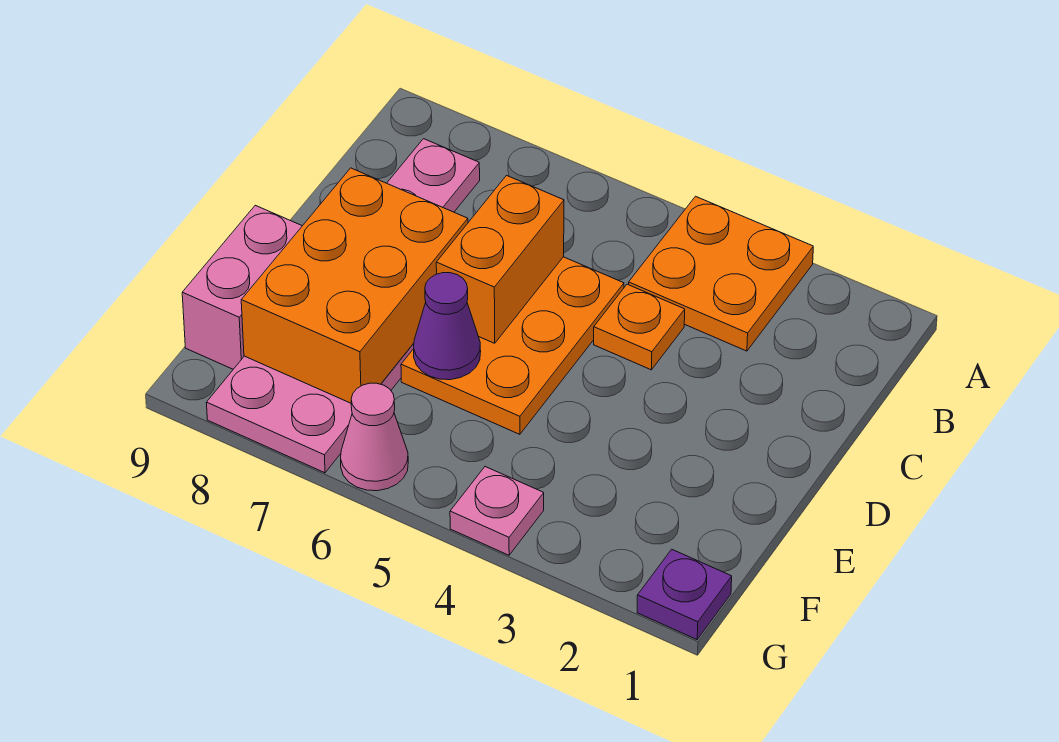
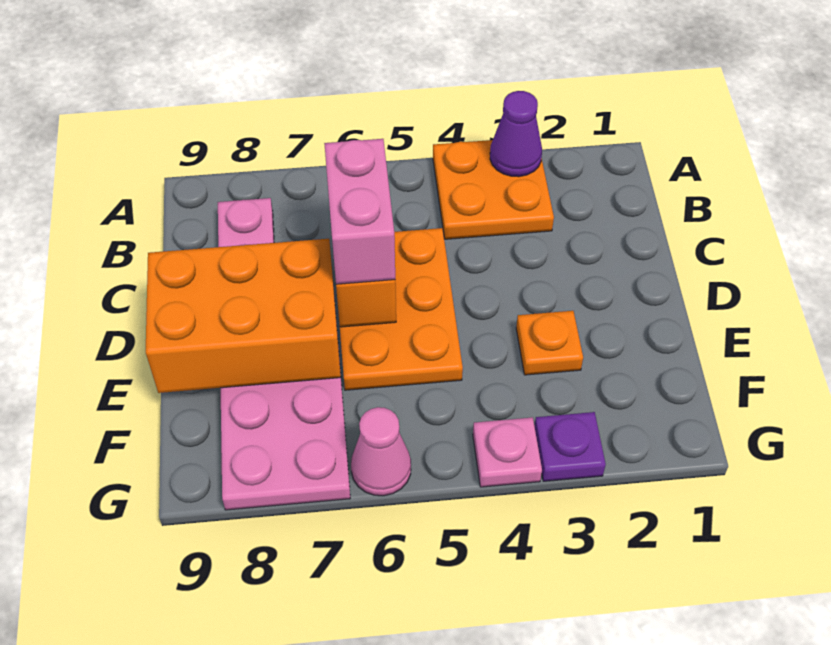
orange plate C4 level 1 -> orange plate E3 level 1
orange brick D7:F8 level 2 -> orange brick D7:E9 level 2
purple cone E6 level 2 -> purple cone A3 level 2
pink brick E9:F9 level 1 -> pink brick C6:D6 level 3
purple plate G1 level 1 -> purple plate G3 level 1

